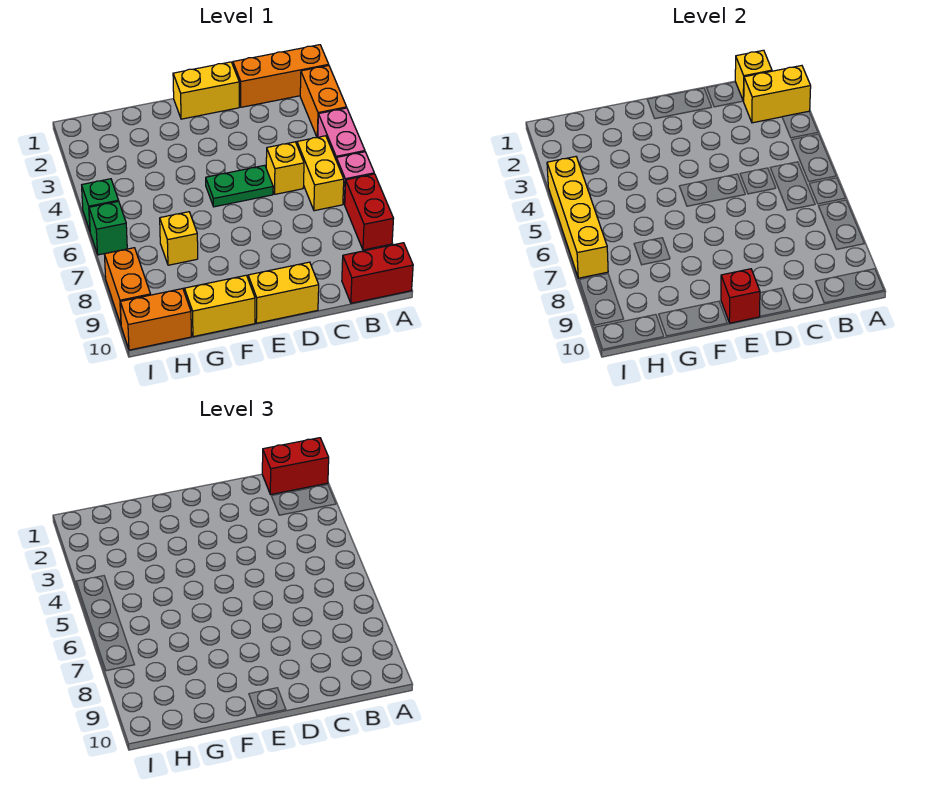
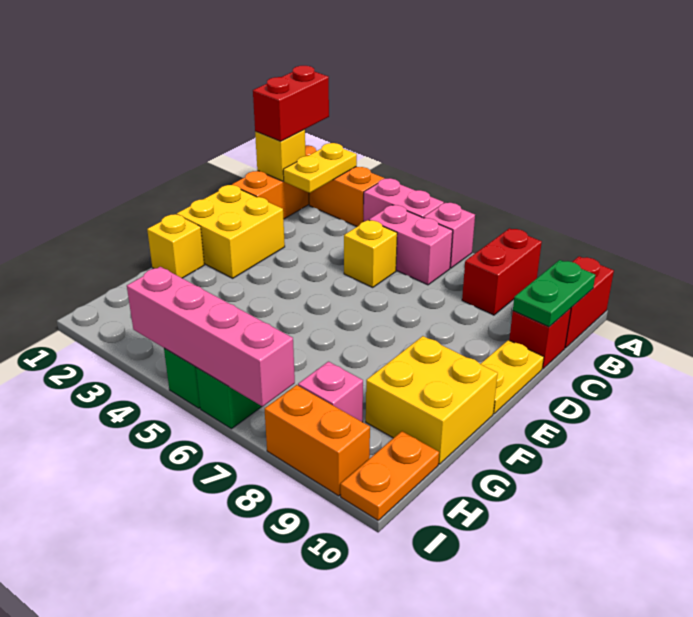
yellow brick A2:B2 level 2 -> yellow plate A2:B2 level 2
red brick A7:A8 level 1 -> red brick A8:B8 level 1
yellow brick B5:B6 level 1 -> pink brick B5:B6 level 1
yellow brick D1:E1 level 1 -> yellow brick D1:E2 level 1
green plate D5:E5 level 1 -> green plate B10:C10 level 2
yellow brick D10:E10 level 1 -> yellow plate D10:E10 level 1
red brick E10 level 2 -> red brick C10 level 1
yellow brick F10:G10 level 1 -> yellow brick F9:G10 level 1
yellow brick G7 level 1 -> yellow brick F1 level 1
none -> pink brick H8 level 1
orange brick H10:I10 level 1 -> orange plate H10:I10 level 1
yellow brick I4:I7 level 2 -> pink brick I4:I7 level 2

